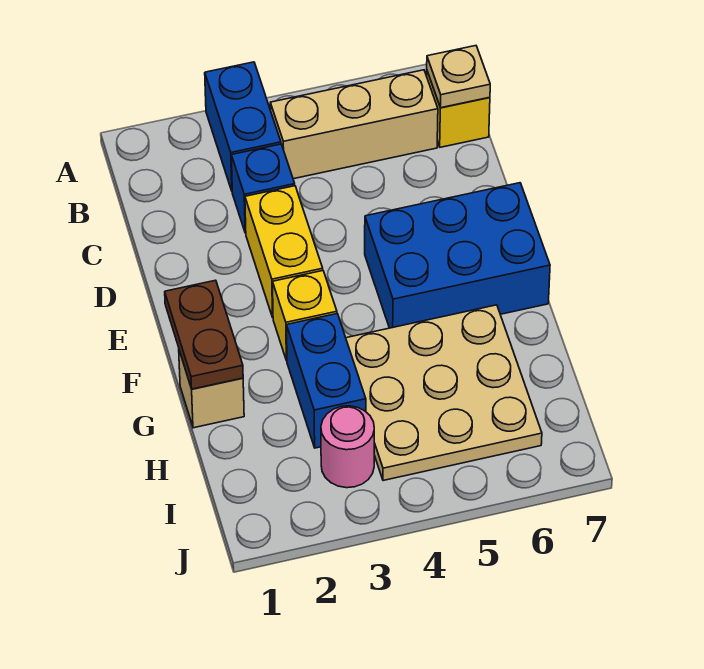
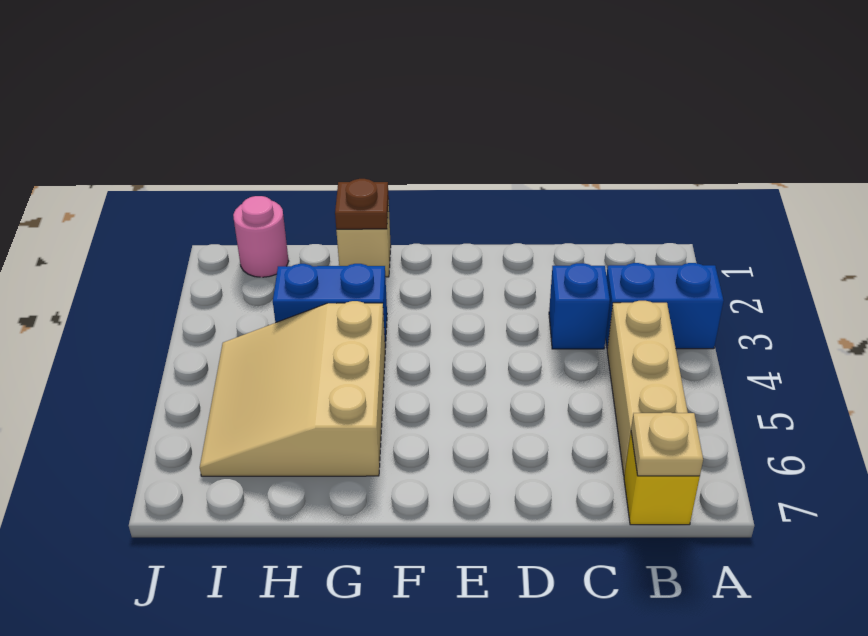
yellow brick D3:E3 level 1 -> none
blue brick E5:F7 level 1 -> none
brown plate F1:G1 level 2 -> brown plate G1 level 2
yellow brick F3 level 1 -> none
tan plate G4:I6 level 1 -> tan slope G4:I6 level 1 top G
pink round brick I3 level 1 -> pink round brick I1 level 1

